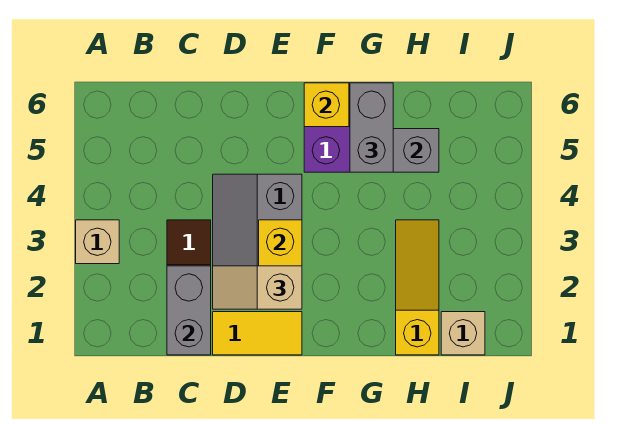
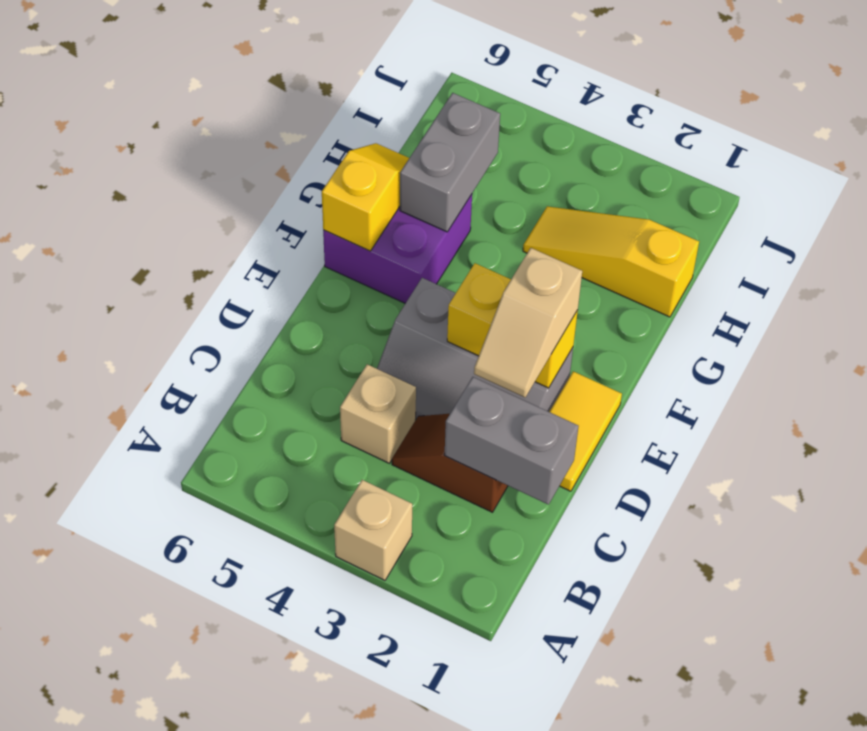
grey brick G5:G6 level 3 -> none
tan brick I1 level 1 -> tan brick C4 level 1

